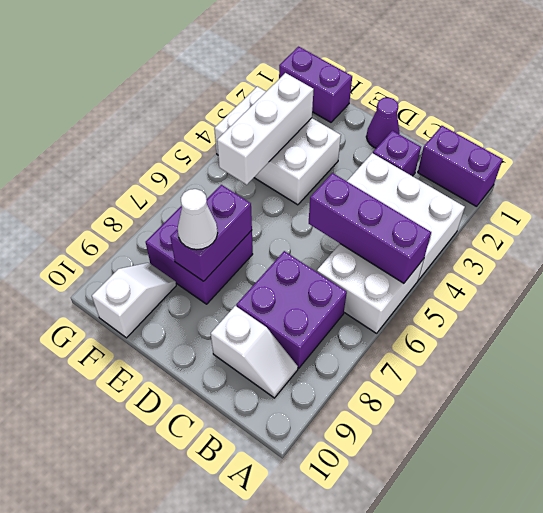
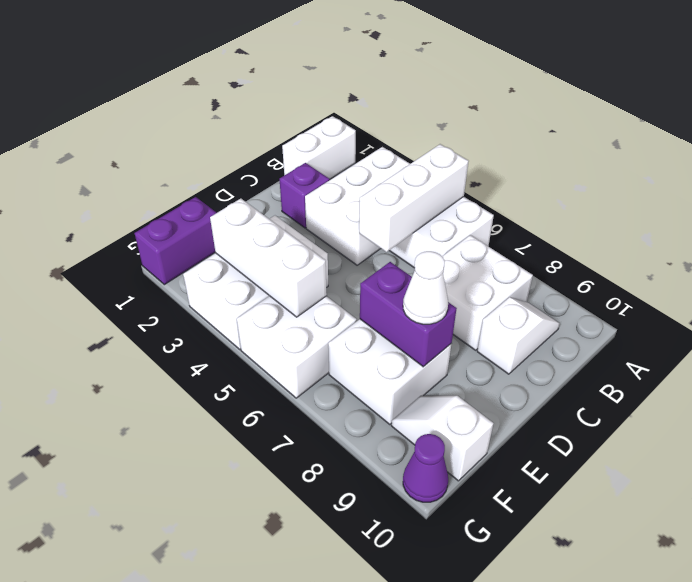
purple brick A1:B1 level 1 -> white brick A1:B1 level 1
purple brick A5:C5 level 2 -> white brick A5:C5 level 2
purple brick B7:C8 level 1 -> white brick B7:C8 level 1
purple cone D1 level 1 -> purple cone G10 level 1
purple brick E7:F8 level 1 -> white brick E7:F8 level 1
none -> white brick F5:G6 level 1

